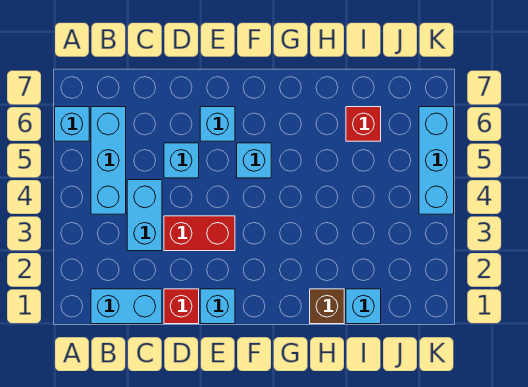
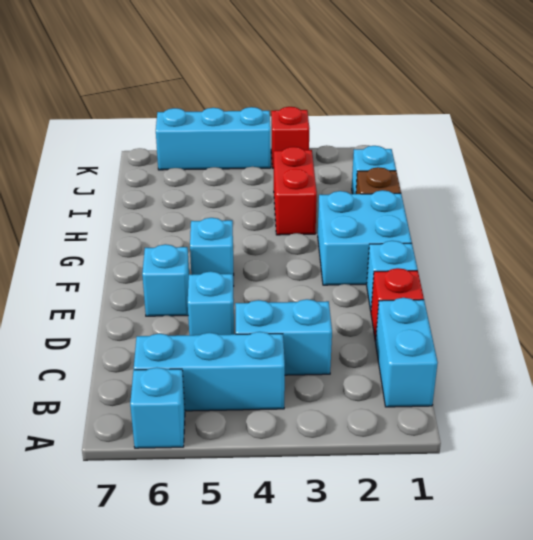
red brick D3:E3 level 1 -> red brick H3:I3 level 1
none -> cyan brick F1:G2 level 1
red brick I6 level 1 -> red brick K3 level 1

